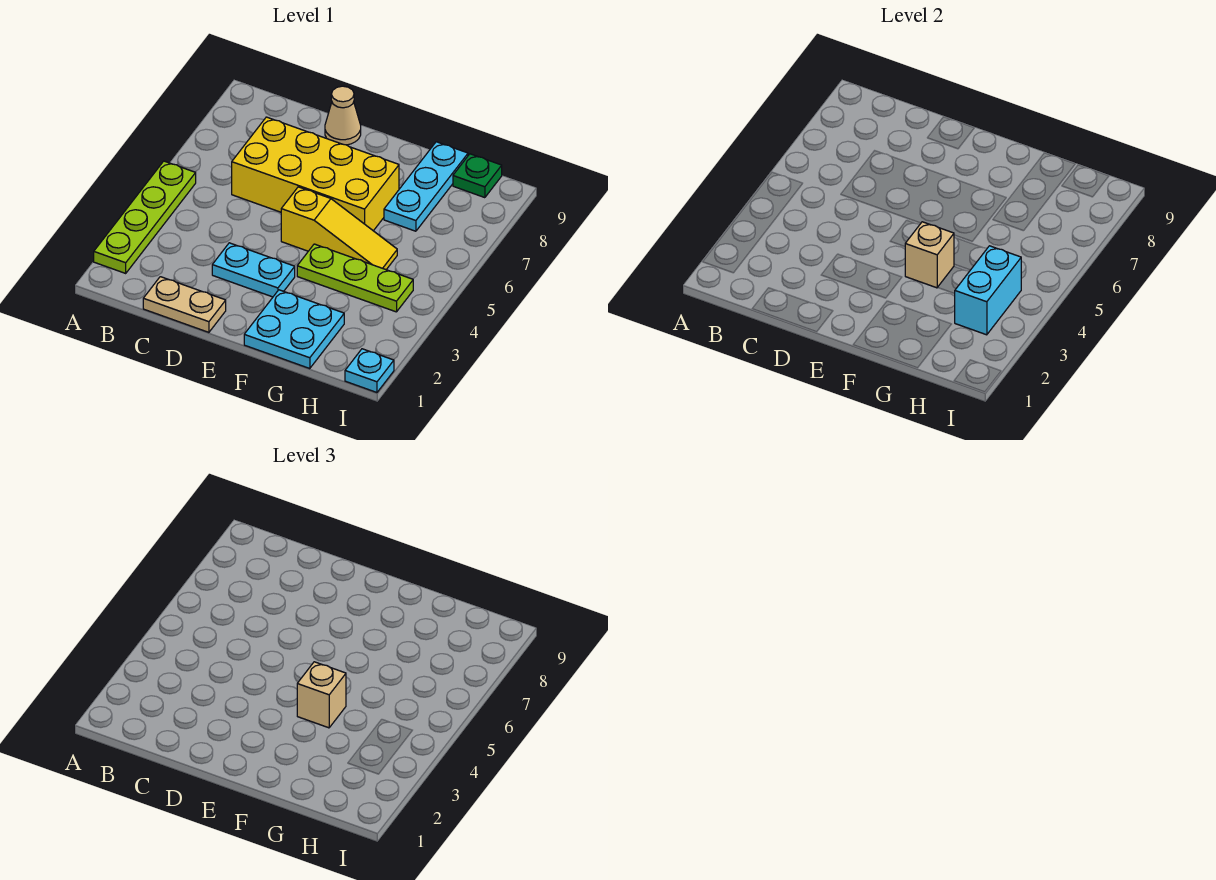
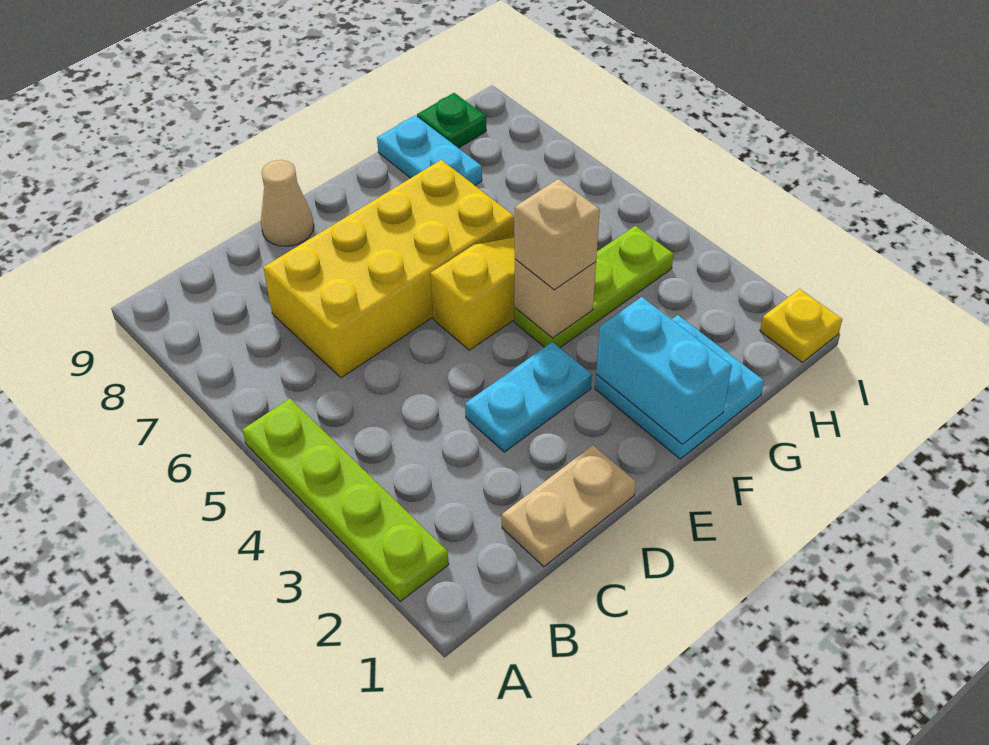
cyan plate G7:G9 level 1 -> cyan plate G8:G9 level 1
cyan brick H3:H4 level 2 -> cyan brick F1:F2 level 2
cyan plate I1 level 1 -> yellow plate I1 level 1

